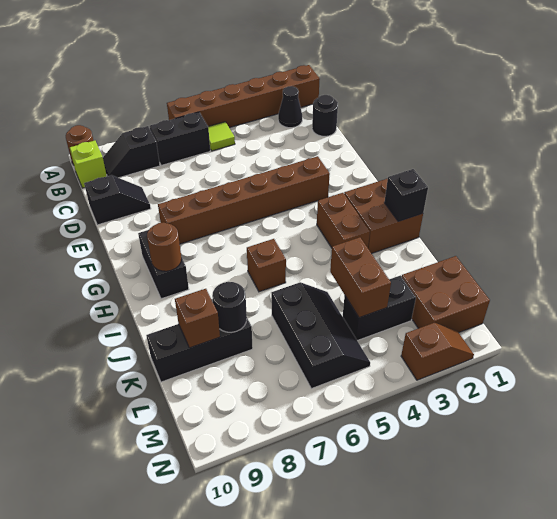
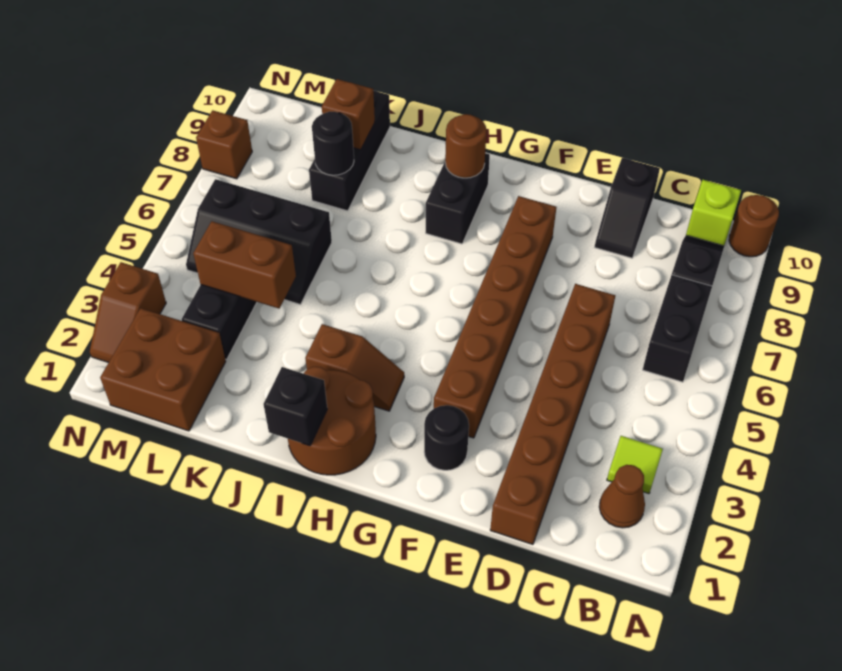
brown brick A1:A6 level 1 -> brown brick D1:D6 level 1
black cone B2 level 1 -> brown cone B2 level 1
lime tile B5 level 1 -> lime tile B3 level 1
black round brick C1 level 1 -> black round brick F2 level 1
black brick G9:H9 level 1 -> black brick H8:H9 level 1
brown brick H1:I2 level 1 -> brown round brick H1:I2 level 1
brown brick H3:I3 level 1 -> brown slope H3:I3 level 1 top I
brown brick I6 level 1 -> brown brick N8 level 1

